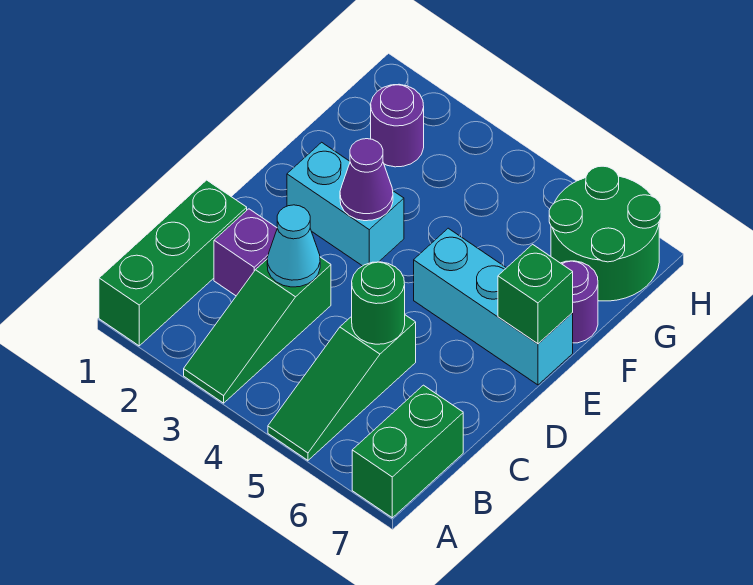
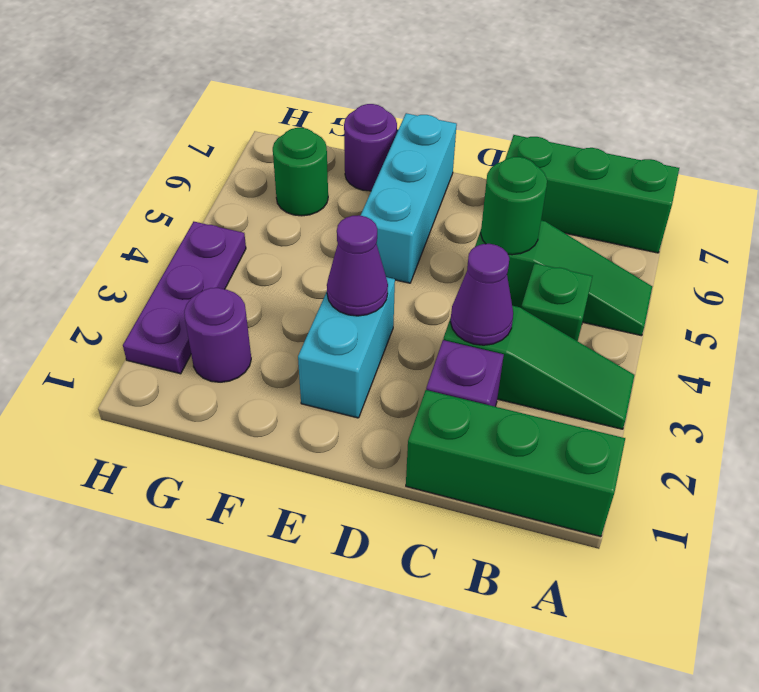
green brick A7:B7 level 1 -> green brick A7:C7 level 1
cyan cone C3 level 2 -> purple cone C3 level 2
green brick E7 level 2 -> green brick B4 level 1
green round brick G6:H7 level 1 -> green round brick G6 level 1
none -> purple plate H2:H4 level 1

